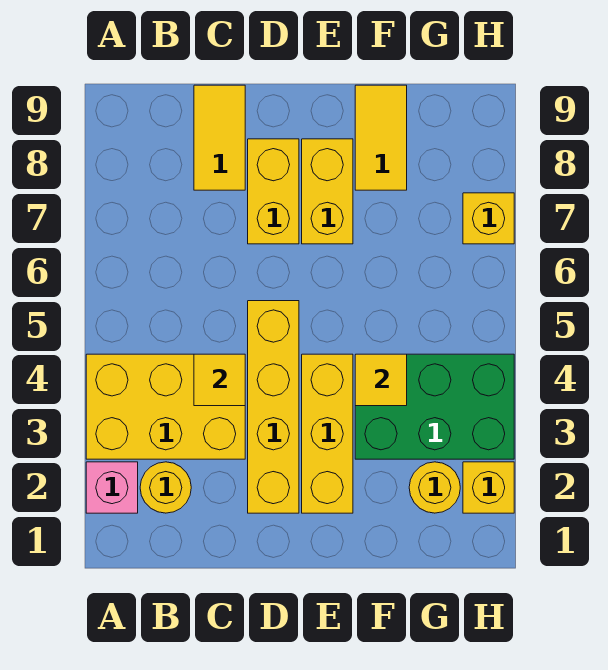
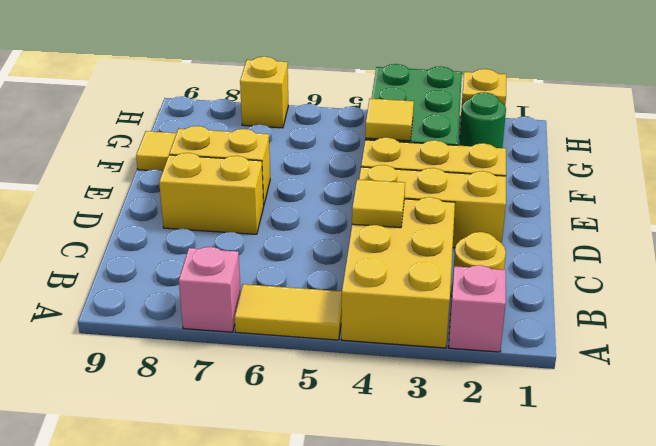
none -> pink brick A7 level 1
yellow tile C8:C9 level 1 -> yellow tile A5:A6 level 1
yellow brick D2:D5 level 1 -> yellow brick D2:D4 level 1
yellow round brick G2 level 1 -> green round brick G2 level 1

